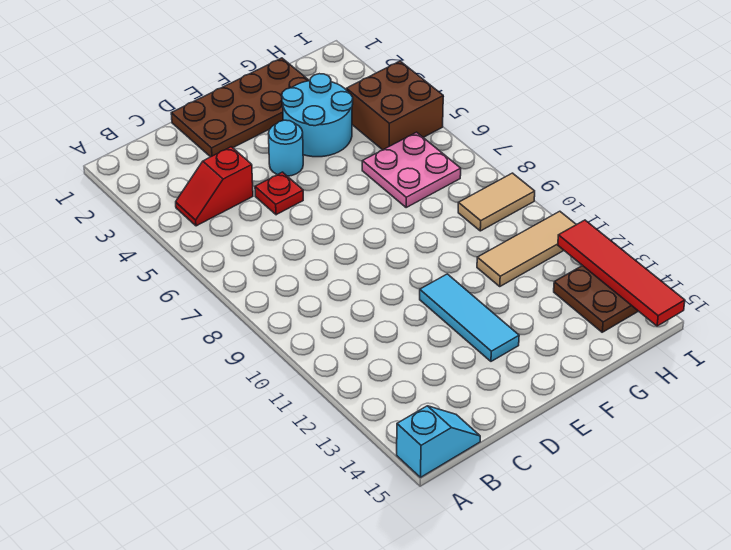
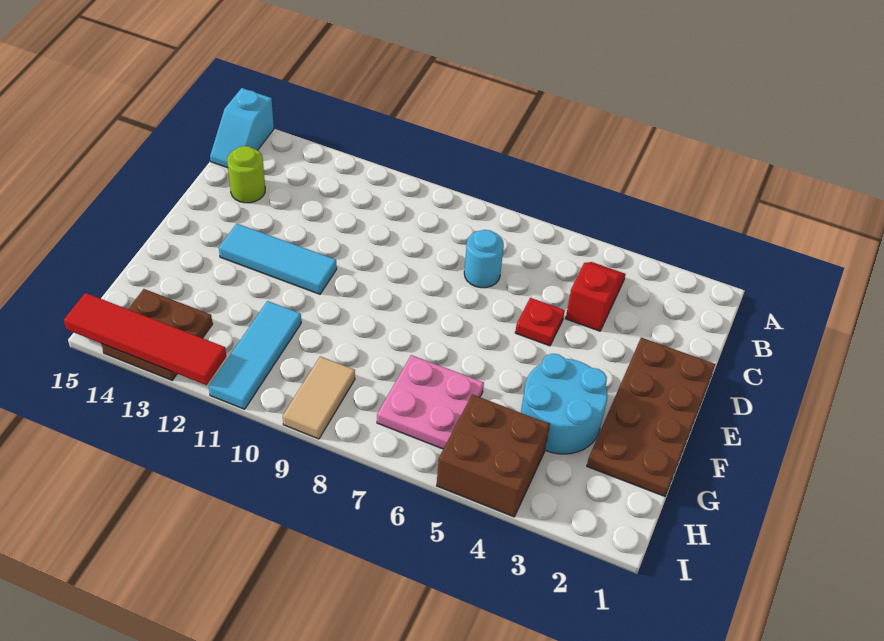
none -> lime round brick C14 level 1
cyan round brick E4 level 1 -> cyan round brick C7 level 1
tan tile G11:I11 level 1 -> cyan tile G11:I11 level 1

